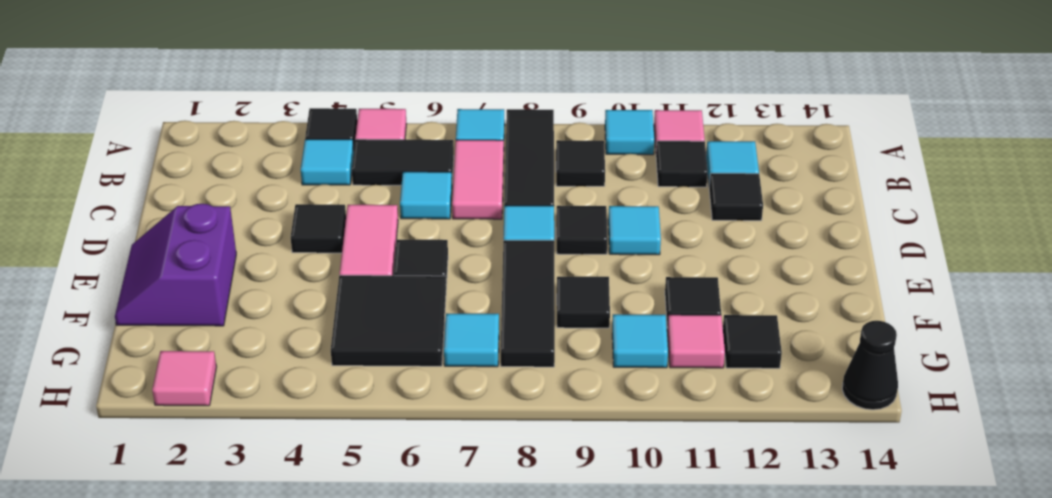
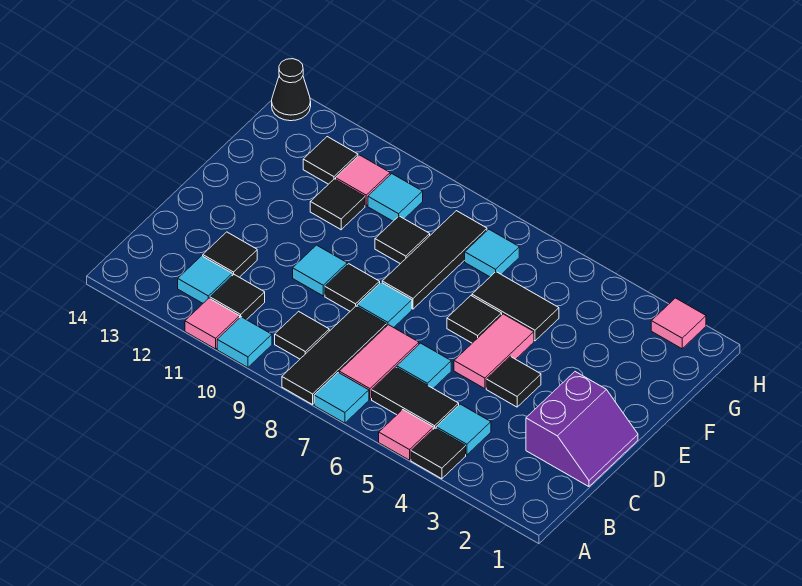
purple slope E1:F2 level 1 top 2 -> purple slope C1:D2 level 1 top 2
black tile F5:G6 level 1 -> black tile F5:F6 level 1

